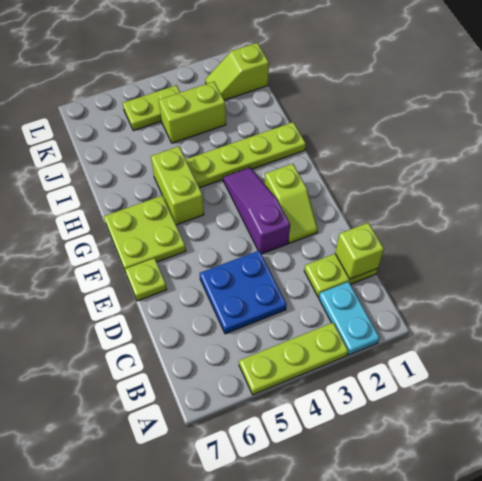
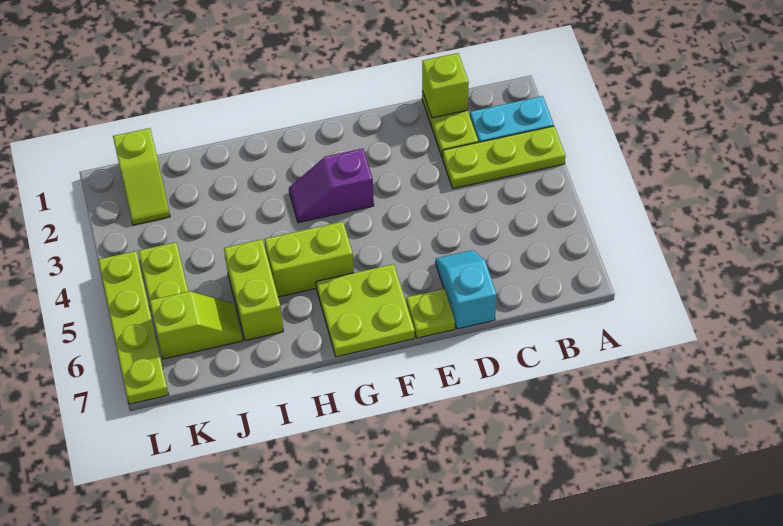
lime plate A3:A5 level 1 -> lime plate A3:C3 level 1
blue plate C4:D5 level 1 -> none
none -> cyan slope D6:D7 level 1 top 7
lime slope E2:F2 level 1 top F -> lime slope J6:K6 level 1 top K
purple slope E3:G3 level 1 top E -> purple slope F3:G3 level 1 top F
lime plate H1:H4 level 1 -> lime plate L4:L7 level 1
lime brick J3:J4 level 1 -> lime brick I5:I6 level 1

